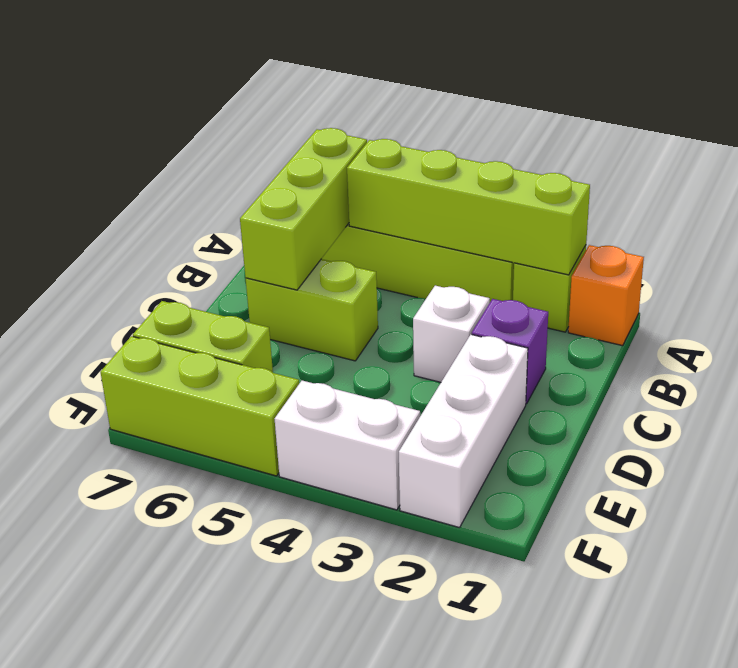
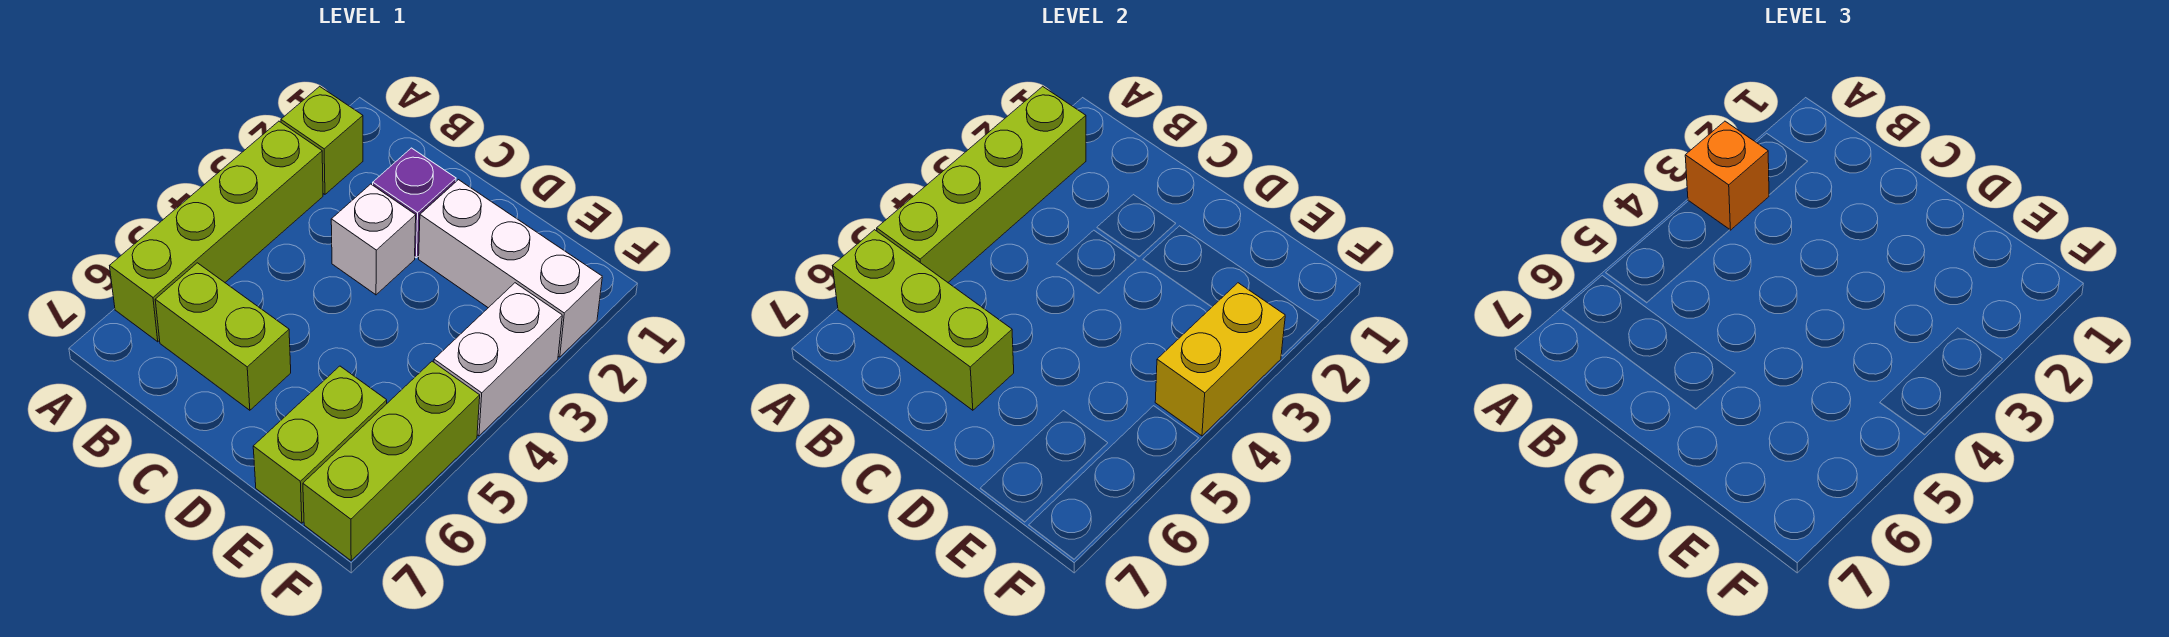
orange brick A1 level 1 -> orange brick A3 level 3
lime brick C5:C6 level 1 -> lime brick B6:C6 level 1
none -> yellow brick F3:F4 level 2

